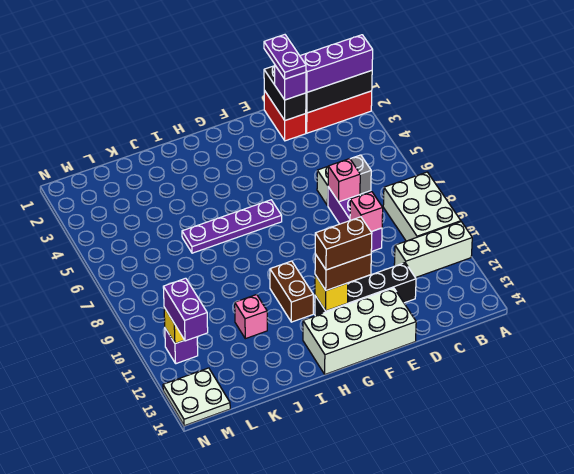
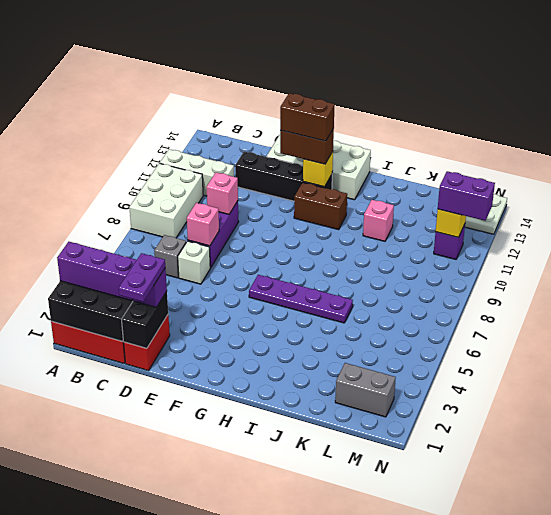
brown brick H10:H11 level 1 -> brown brick G11:H11 level 1
none -> grey brick L2:M2 level 1
purple brick M11:M12 level 3 -> purple brick M11:N11 level 3

